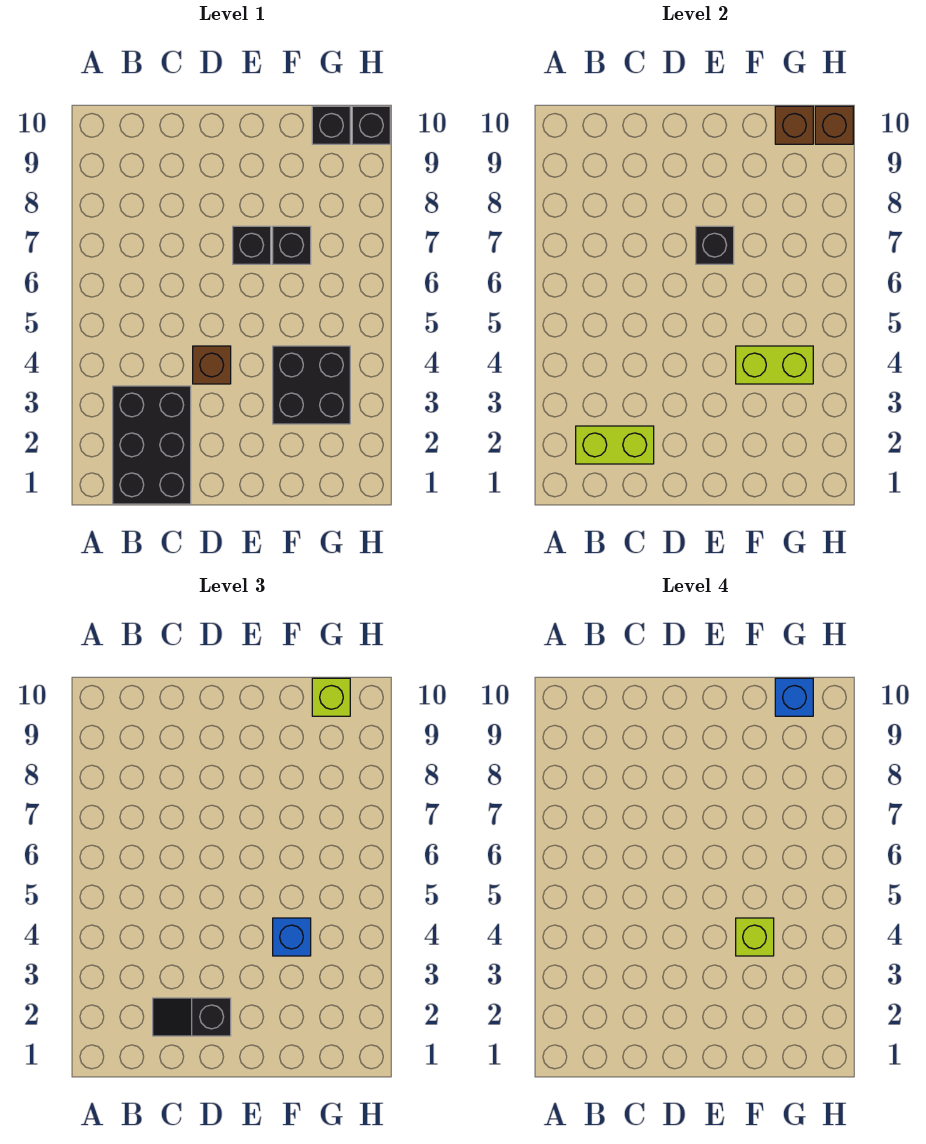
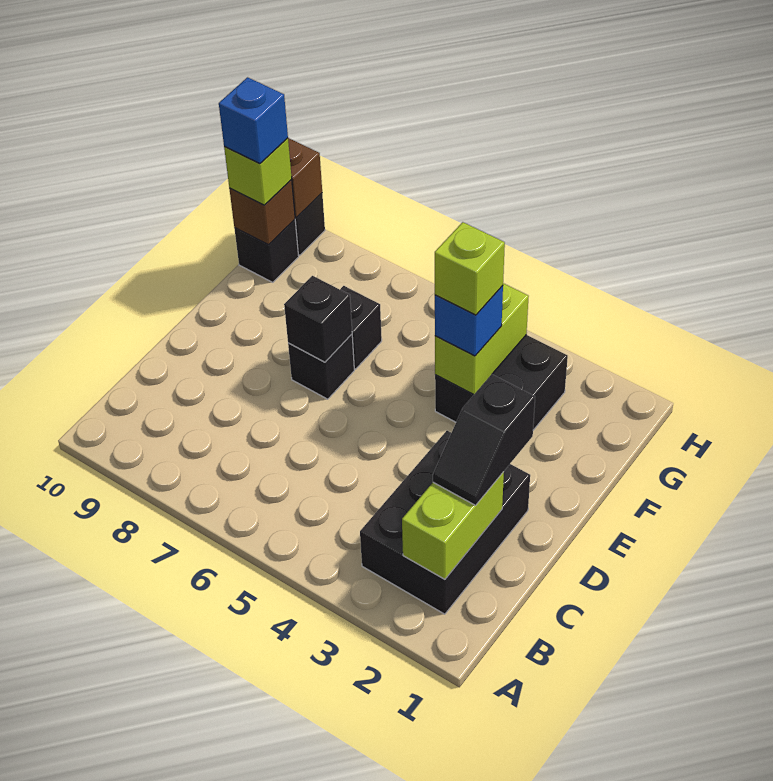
black brick B1:C3 level 1 -> black brick B2:D3 level 1
brown brick D4 level 1 -> none

